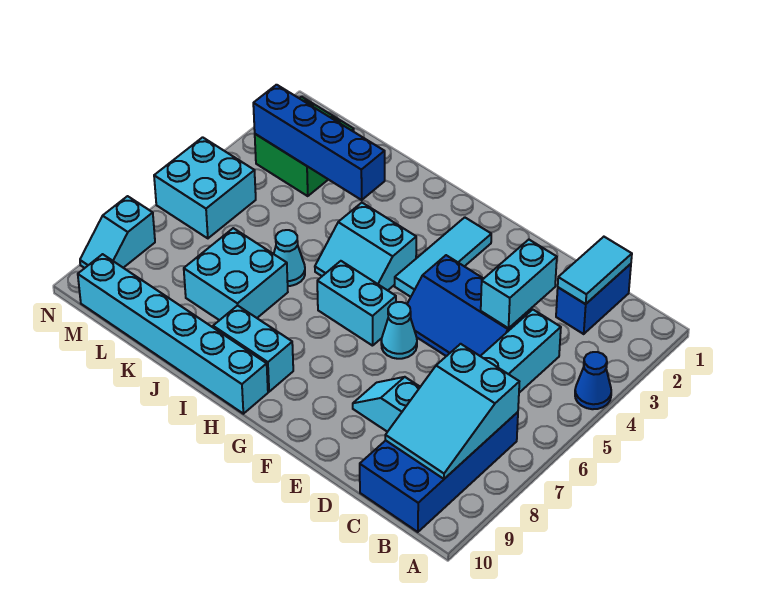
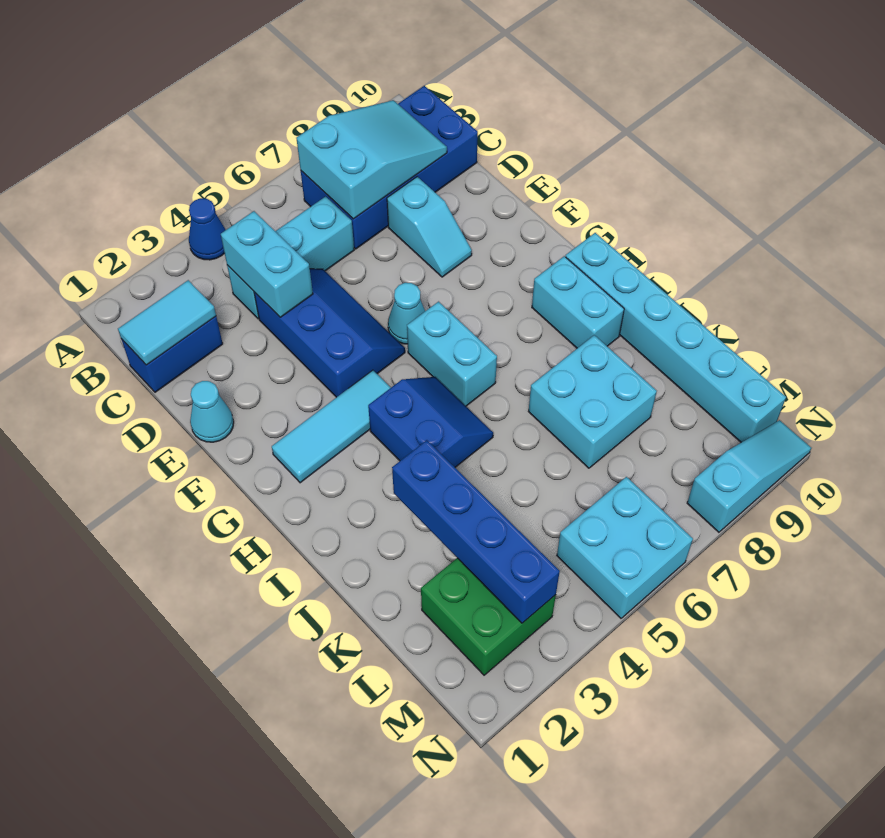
cyan brick D3:D4 level 2 -> cyan brick C4:D4 level 2
cyan slope H4:I5 level 1 top 4 -> blue slope H4:I5 level 1 top 4
cyan cone J6 level 1 -> cyan cone E1 level 1
cyan slope N8:N9 level 1 top 8 -> cyan slope N8:N10 level 1 top 8

